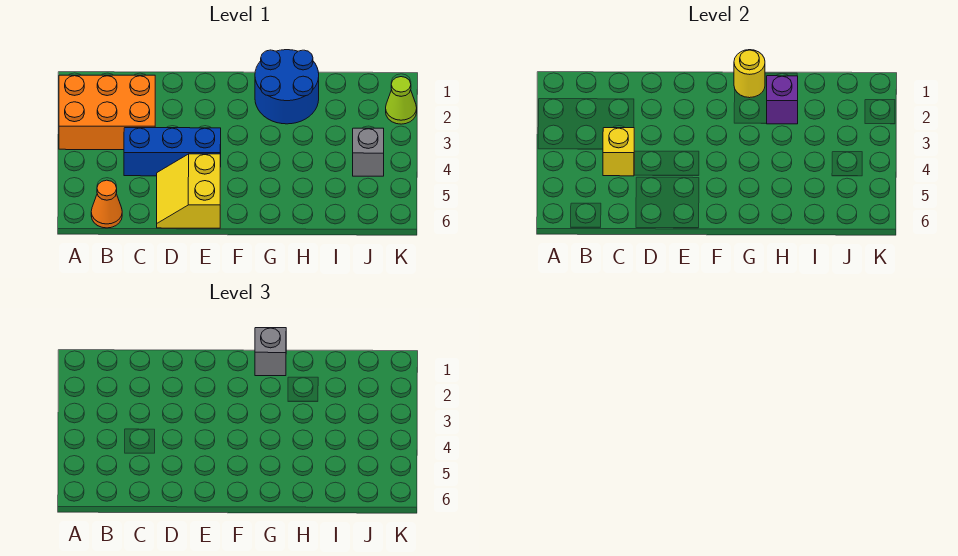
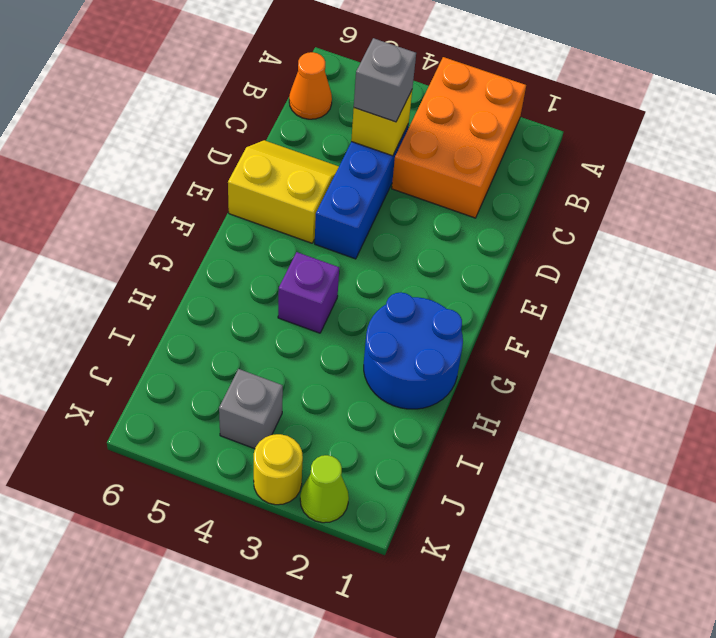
yellow round brick G1 level 2 -> yellow round brick K3 level 1
grey brick G1 level 3 -> grey brick C4 level 3
purple brick H2 level 2 -> purple brick G4 level 1

